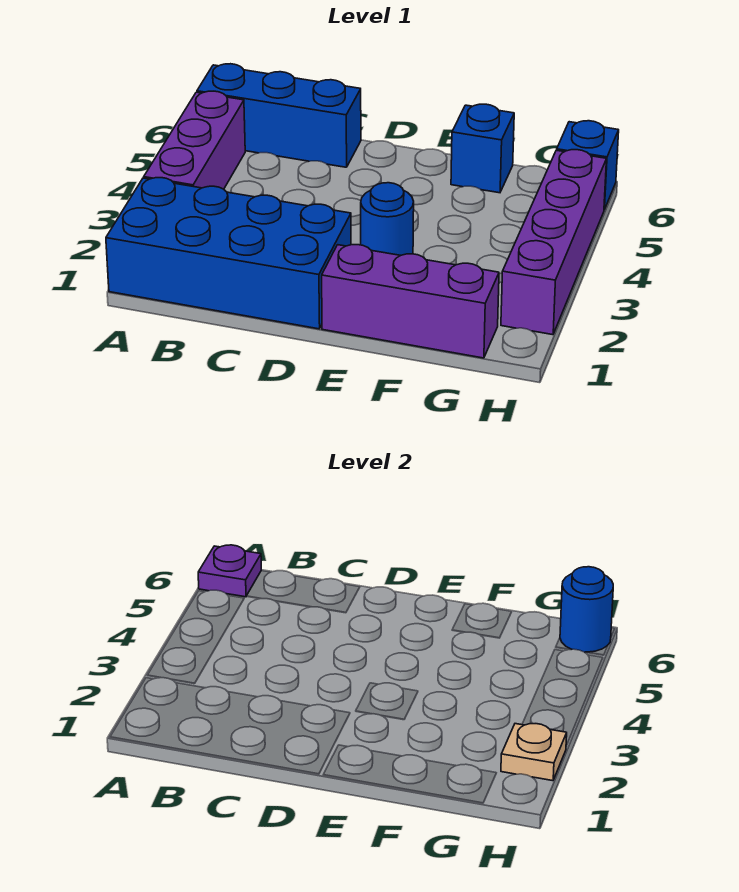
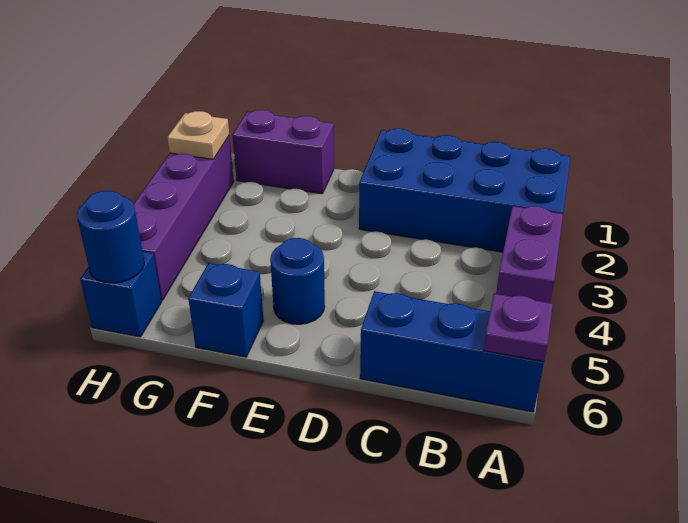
purple brick A3:A5 level 1 -> purple brick A3:A4 level 1
purple brick E1:G1 level 1 -> purple brick F1:G1 level 1
blue round brick E3 level 1 -> blue round brick E5 level 1

